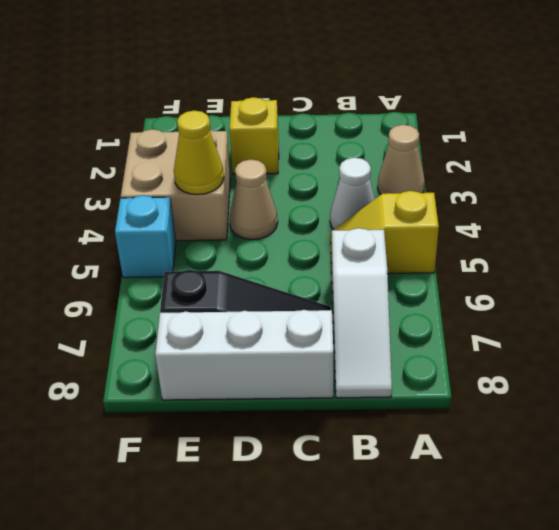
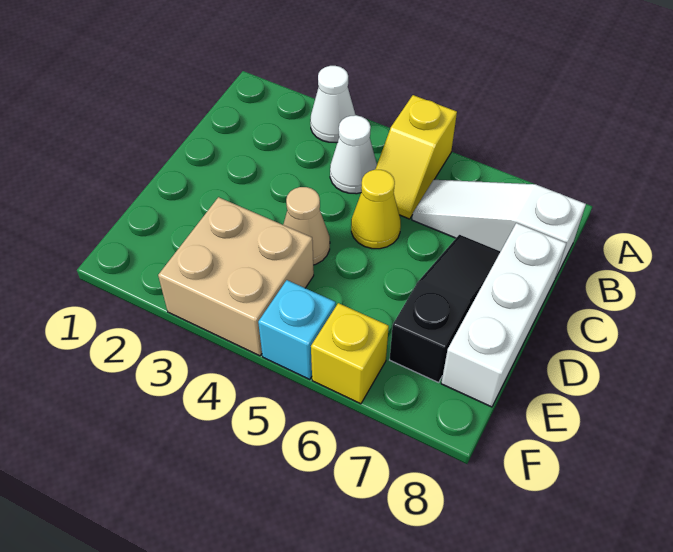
tan cone A3 level 1 -> white cone A3 level 1
white slope B6:B8 level 1 top 6 -> white slope B6:B8 level 1 top 8
yellow brick D2 level 1 -> yellow brick F6 level 1
yellow cone E4 level 2 -> yellow cone C5 level 1

